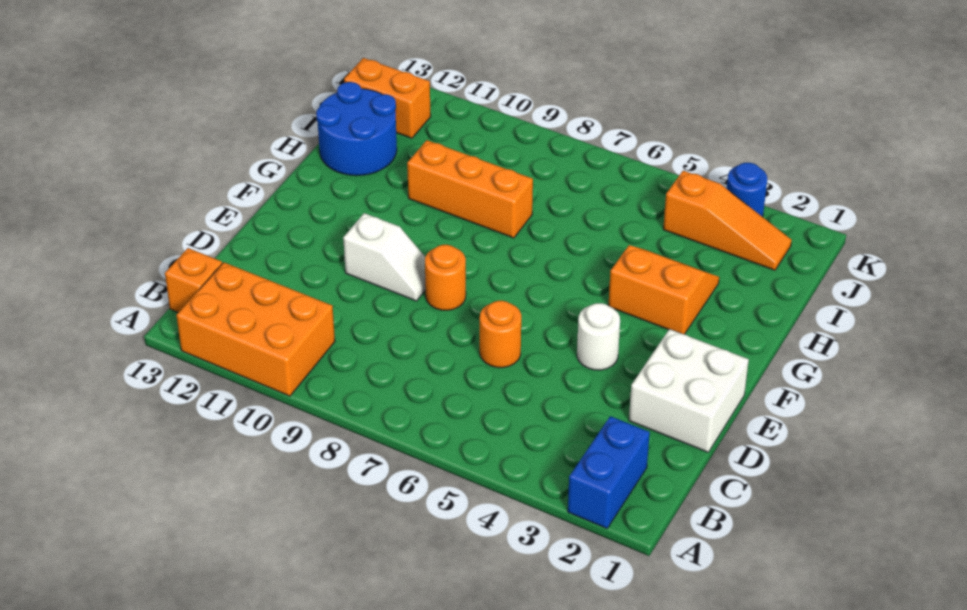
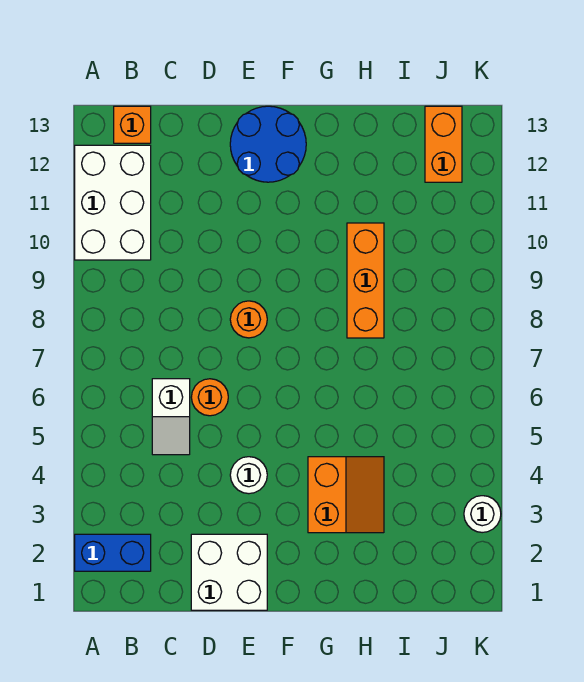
orange brick A10:B12 level 1 -> white brick A10:B12 level 1
white slope E9:E10 level 1 top 10 -> white slope C5:C6 level 1 top 6
blue round brick H12:I13 level 1 -> blue round brick E12:F13 level 1
orange slope J2:J4 level 1 top 4 -> none
blue round brick K3 level 1 -> white round brick K3 level 1

